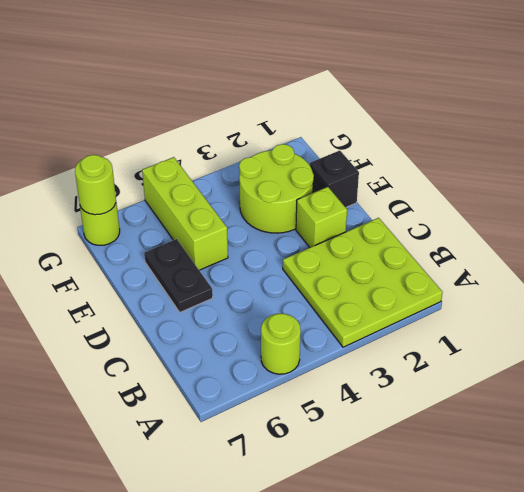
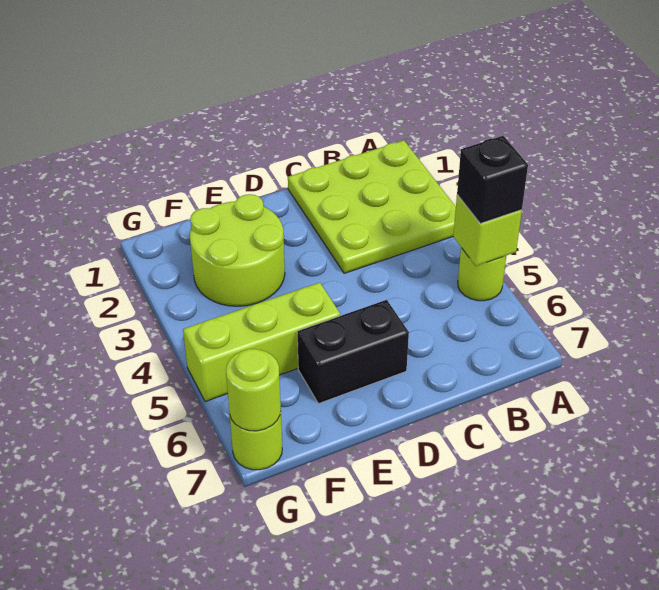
lime brick D2 level 1 -> lime brick A5 level 2
black plate D6:E6 level 1 -> black brick D6:E6 level 1
black brick E1 level 1 -> black brick A5 level 3

